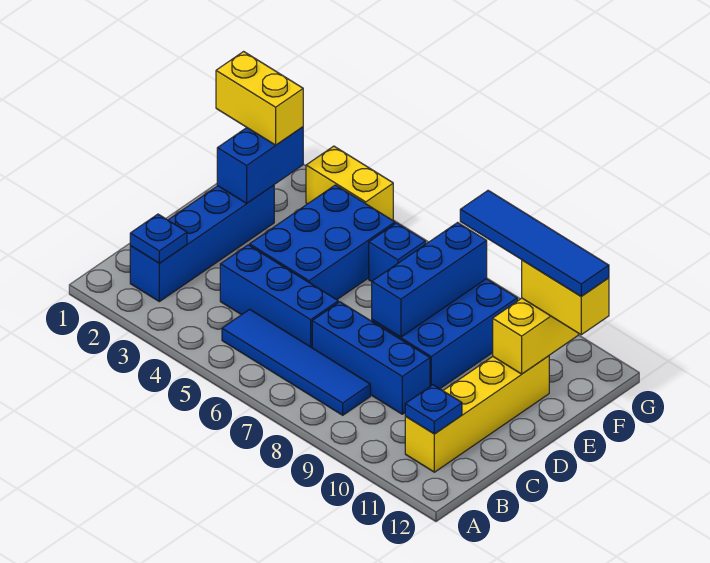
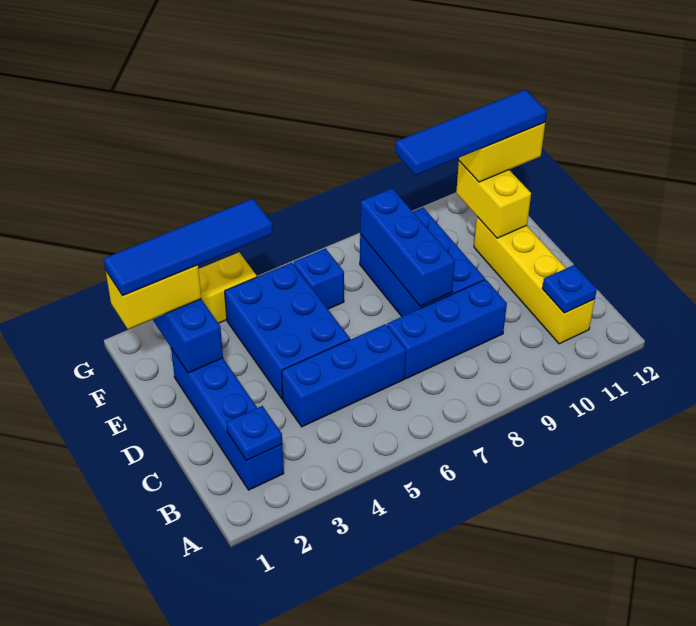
blue tile B5:B8 level 1 -> blue tile F1:F4 level 4

